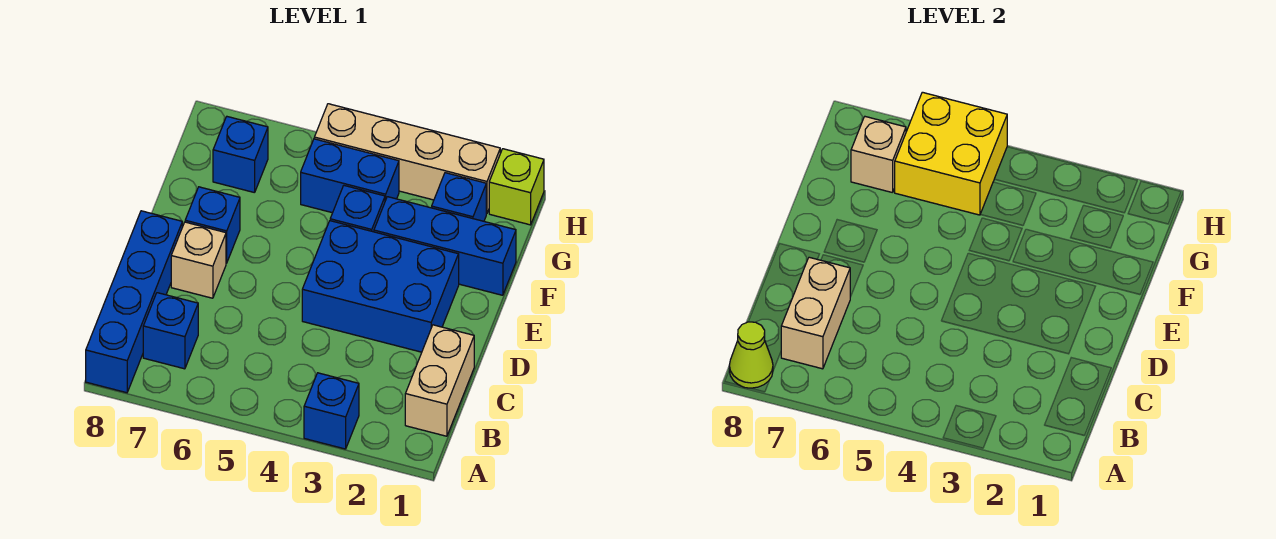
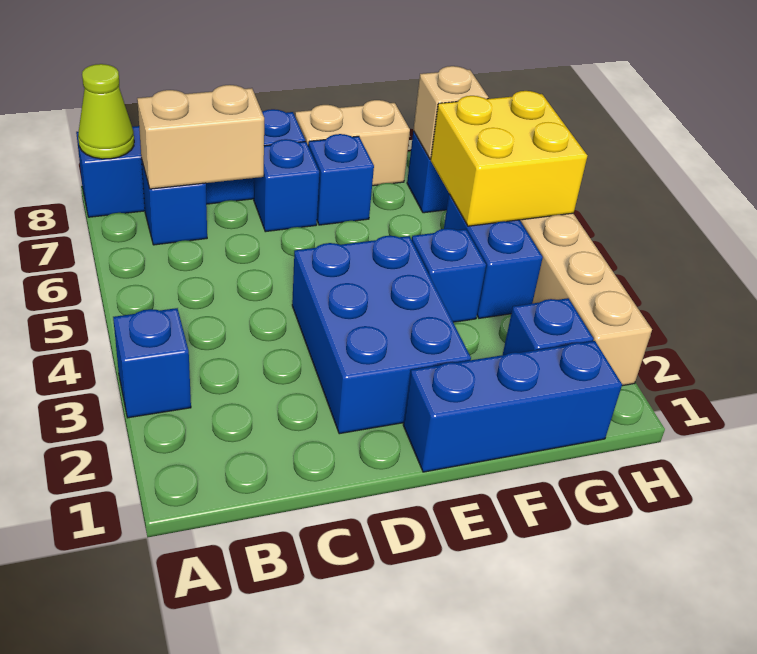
tan brick B1:C1 level 1 -> tan brick E8:F8 level 1
tan brick D7 level 1 -> blue brick D7 level 1
blue brick F1:F3 level 1 -> blue brick E1:G1 level 1
lime brick H1 level 1 -> none

